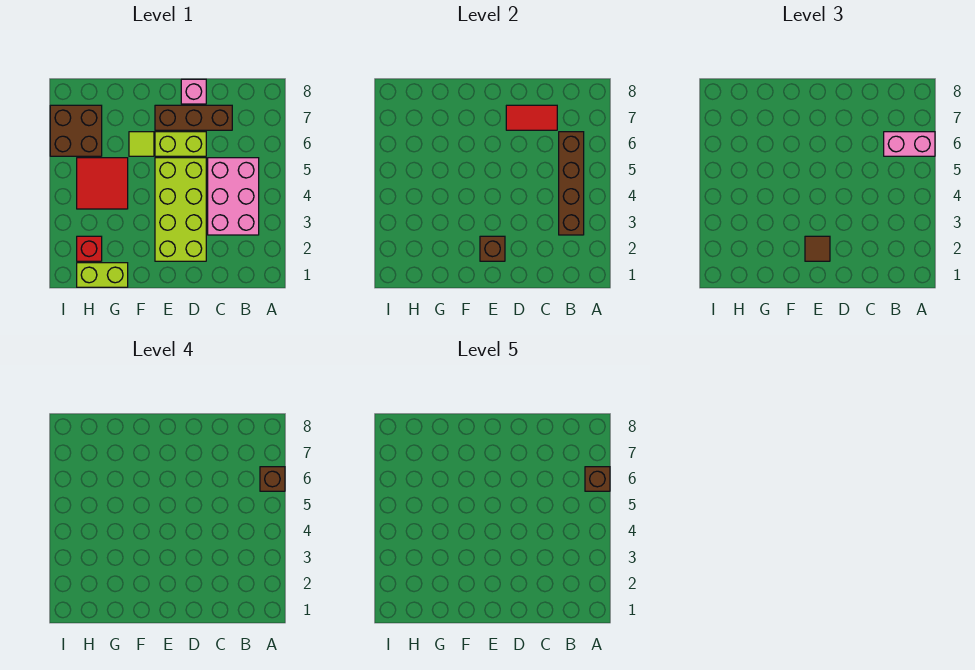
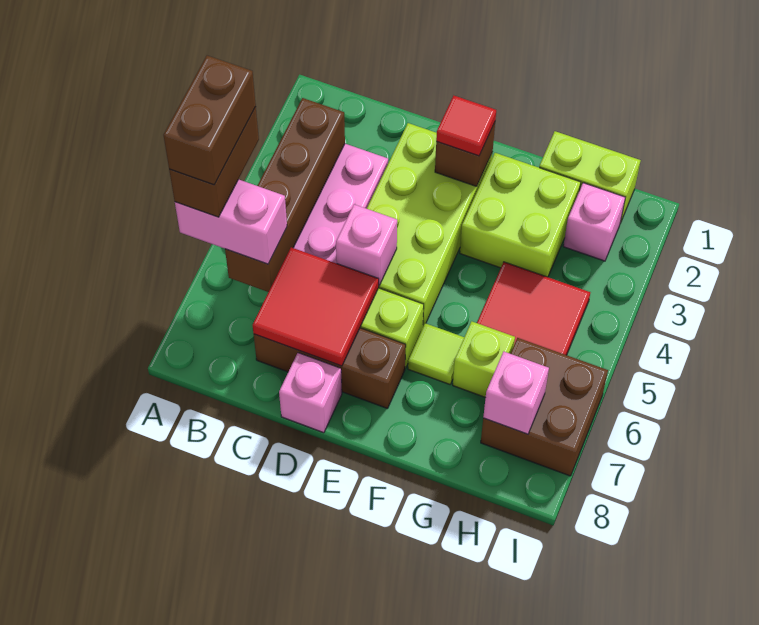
brown brick A6 level 4 -> brown brick A5:A6 level 4
brown brick A6 level 5 -> brown brick A5:A6 level 5
red tile C7:D7 level 2 -> red tile C6:D7 level 2
none -> pink brick D5 level 2
brown tile E2 level 3 -> red tile E2 level 3
none -> lime brick F2:G3 level 1
none -> lime brick G6 level 1
red brick H2 level 1 -> pink brick H2 level 1
none -> pink brick H7 level 2

